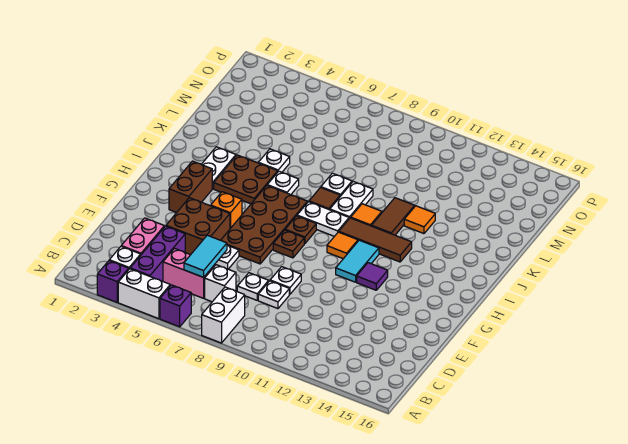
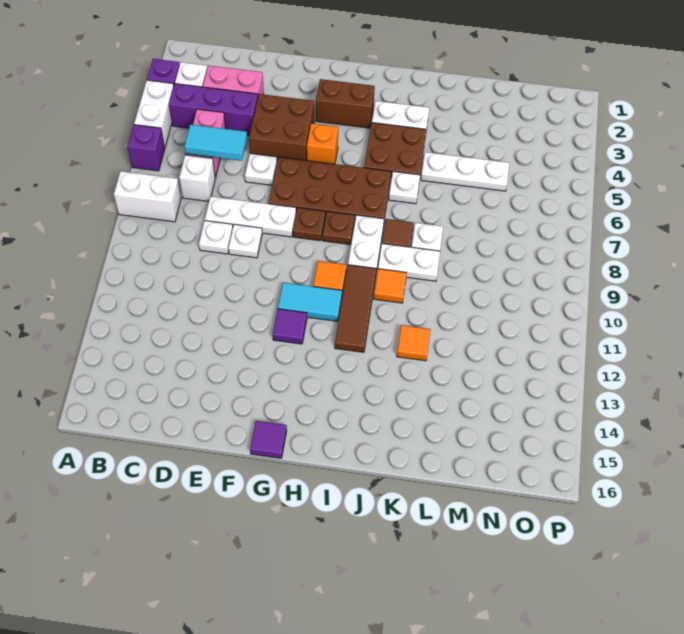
white plate D8 level 1 -> white plate D8:F8 level 1
none -> purple tile G16 level 1
brown tile J11:K11 level 1 -> none
white plate K5 level 1 -> white plate K5:M5 level 1

